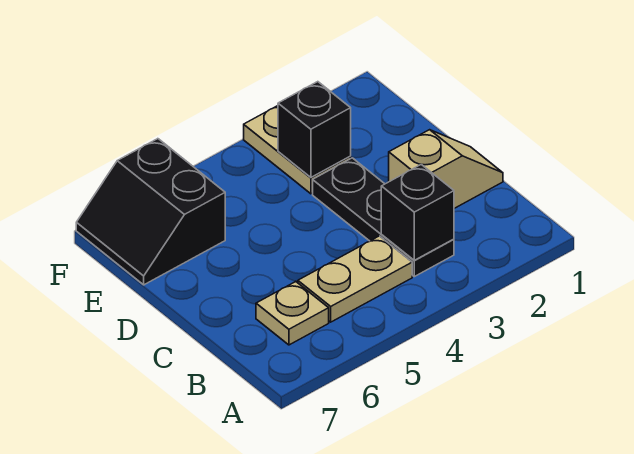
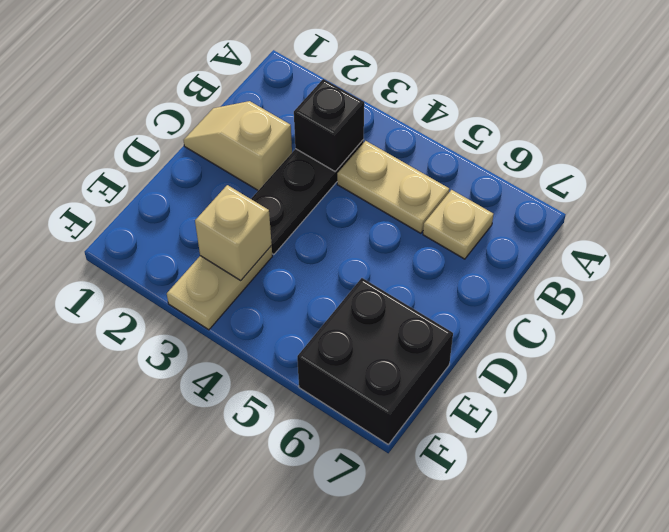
black brick E3 level 2 -> tan brick E3 level 2
black slope E6:F7 level 1 top 6 -> black brick E6:F7 level 1

